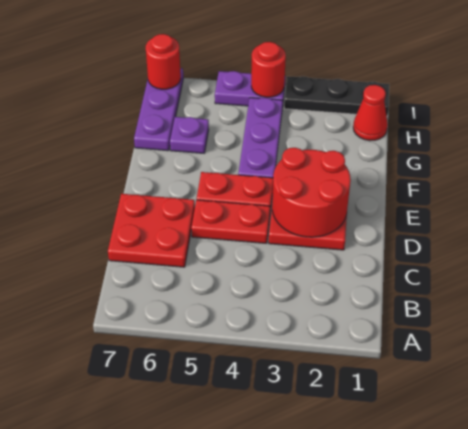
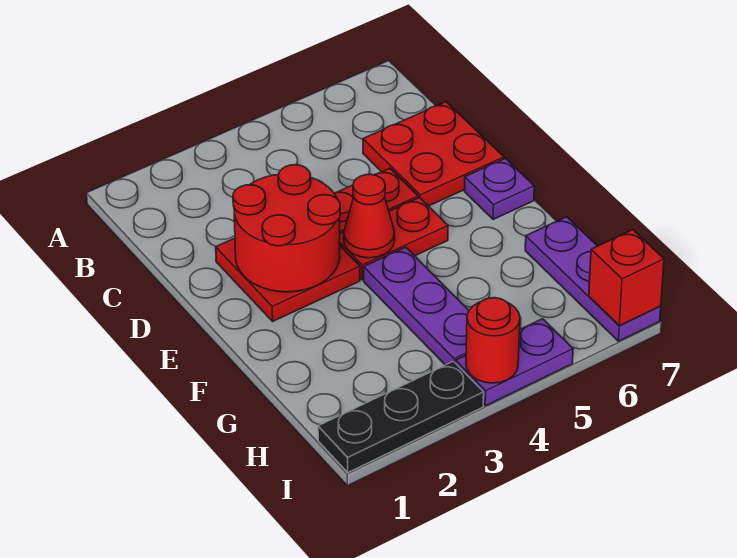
purple plate G6 level 1 -> purple plate E7 level 1
red cone H1 level 1 -> red cone E4 level 2
red round brick I7 level 2 -> red brick I7 level 2

